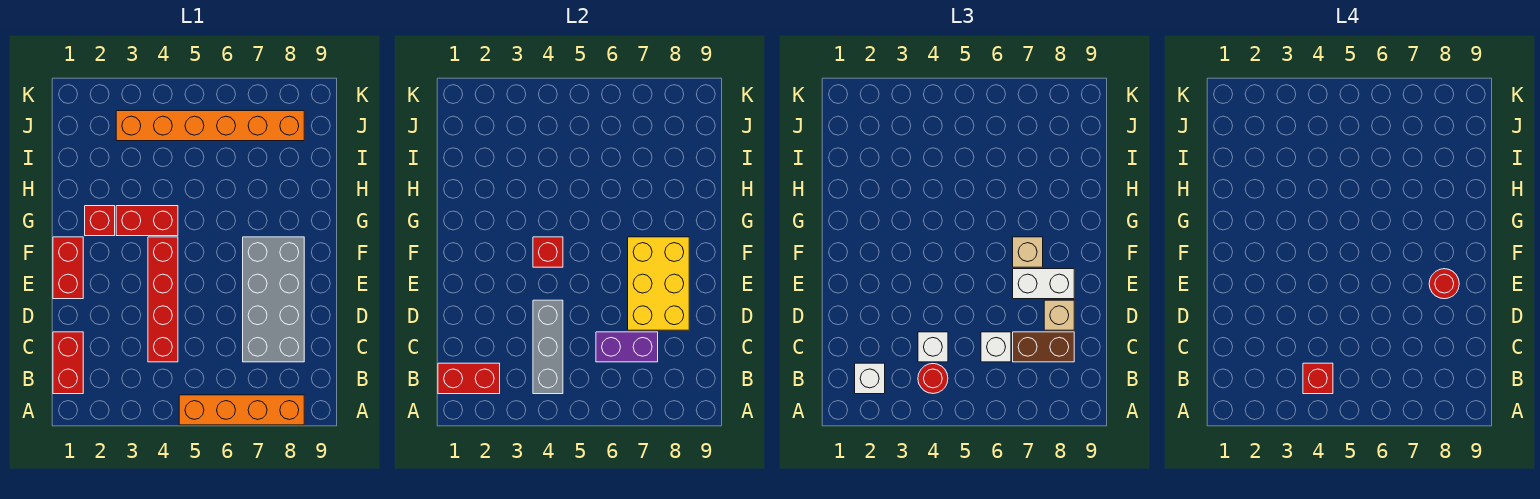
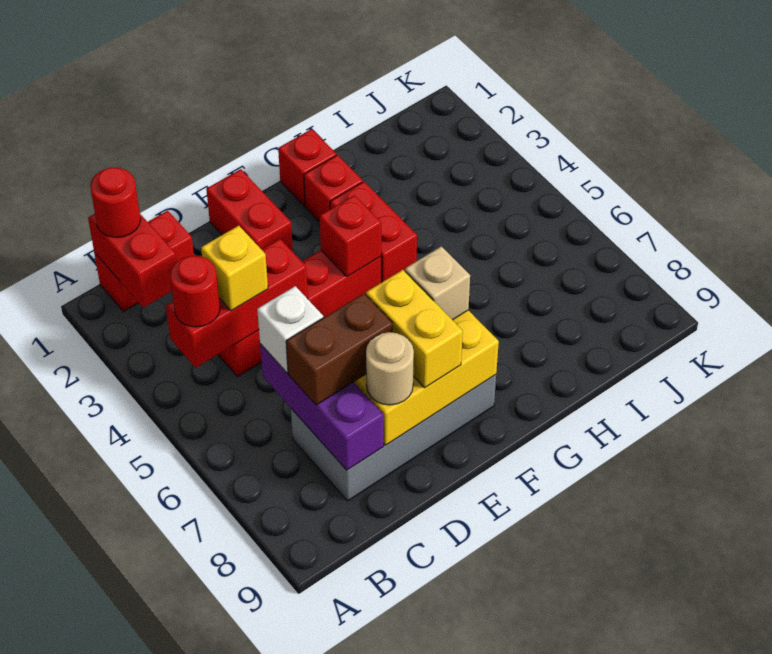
orange brick A5:A8 level 1 -> none
white brick B2 level 3 -> none
grey brick B4:D4 level 2 -> red brick B4:D4 level 2
red brick B4 level 4 -> red brick G1 level 1
white brick C4 level 3 -> yellow brick C4 level 3
purple brick C6:C7 level 2 -> purple brick C6:C8 level 2
brown brick C7:C8 level 3 -> brown brick C7:D7 level 3
tan brick D8 level 3 -> tan round brick D8 level 3
red brick E1:F1 level 1 -> red brick E1:E2 level 1
white brick E7:E8 level 3 -> yellow brick E7:E8 level 3
red round brick E8 level 4 -> red round brick B1 level 3
orange brick J3:J8 level 1 -> none

